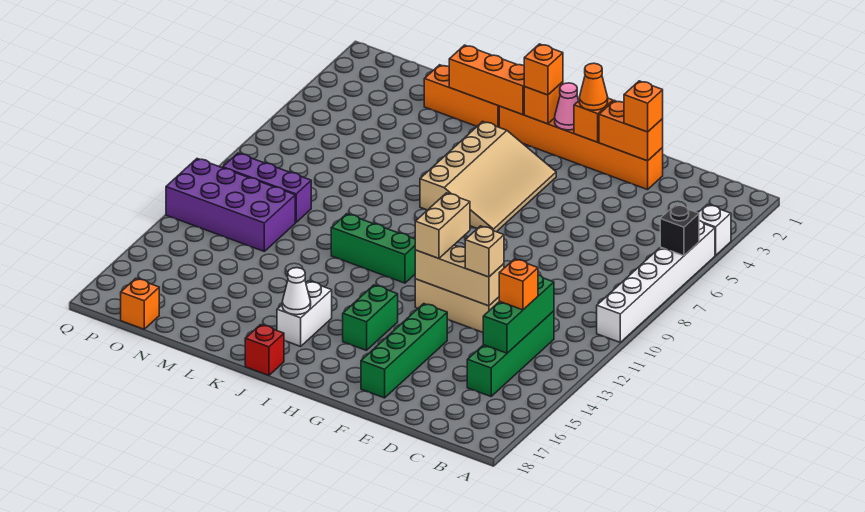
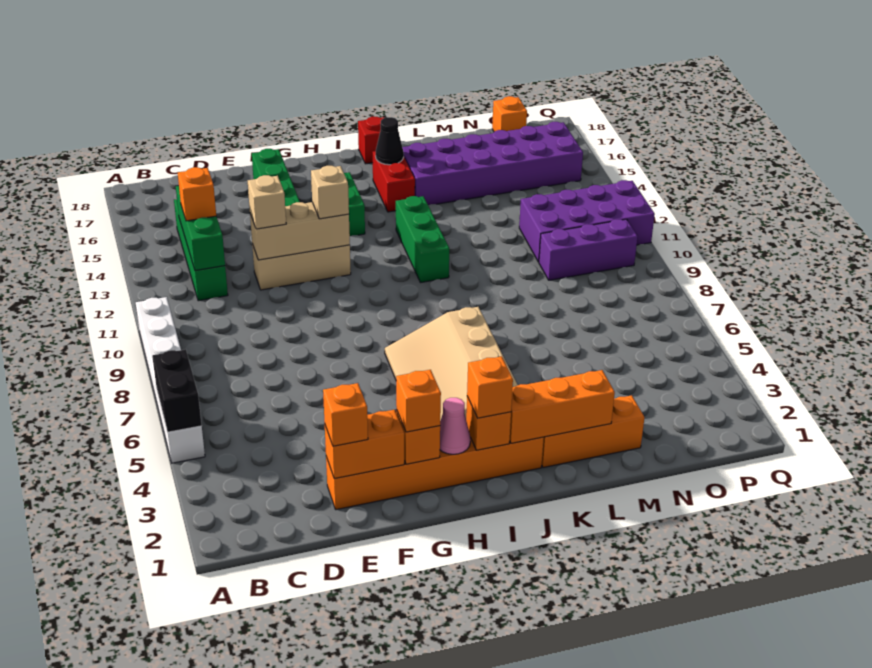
white brick A4 level 1 -> none
black brick A6 level 2 -> black brick A5:A6 level 2
orange cone G2 level 3 -> orange brick G2 level 3
tan brick G11:G12 level 3 -> tan brick G12 level 3
green brick I11:K11 level 1 -> green brick J11:J13 level 1
white brick J15:J16 level 1 -> red brick J15:J16 level 1
white cone J16 level 2 -> black cone J16 level 2
none -> purple brick K15:P16 level 1

